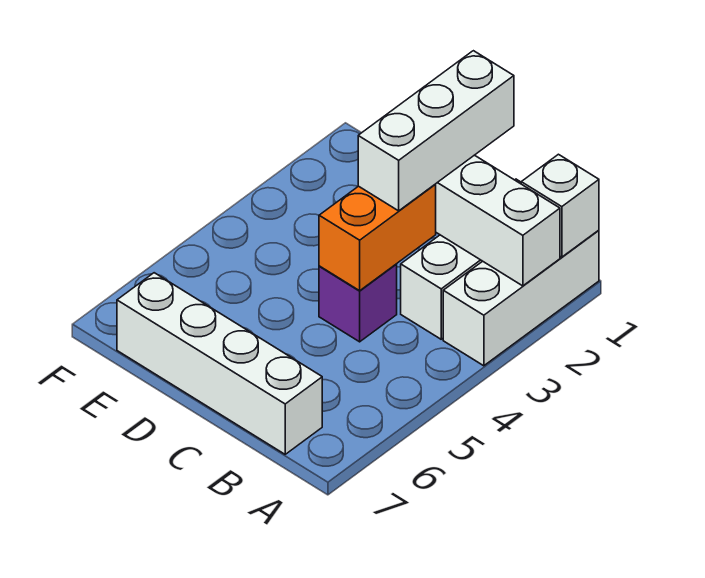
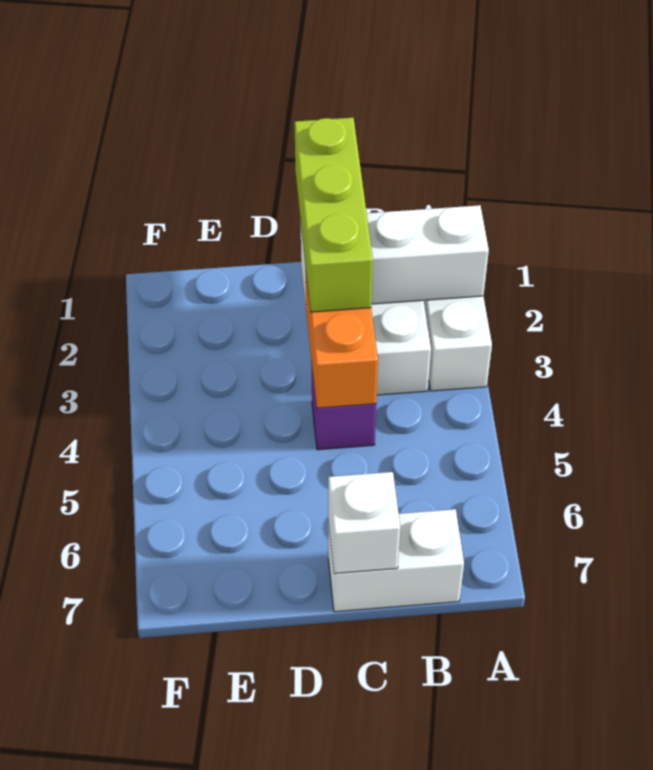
white brick A1 level 2 -> white brick C7 level 2
white brick B7:E7 level 1 -> white brick B7:C7 level 1
white brick C1:C3 level 3 -> lime brick C1:C3 level 3

